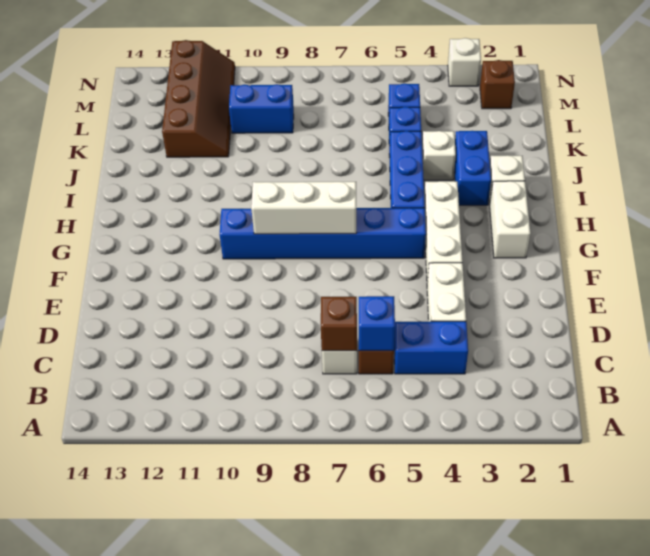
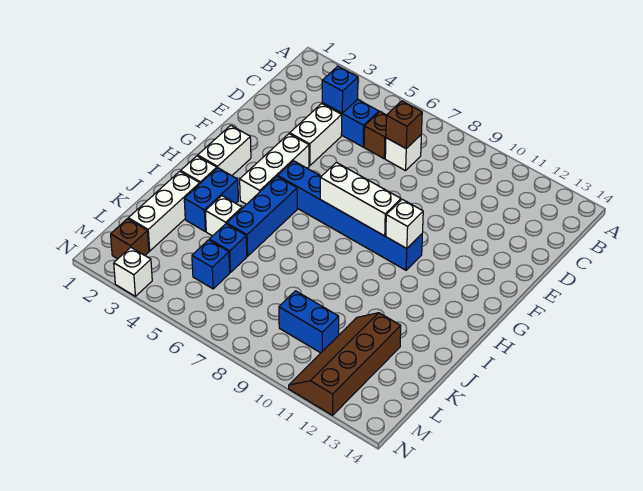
blue brick C6 level 2 -> blue brick C4 level 2
none -> white brick G10 level 2
none -> white brick J2:L2 level 1

